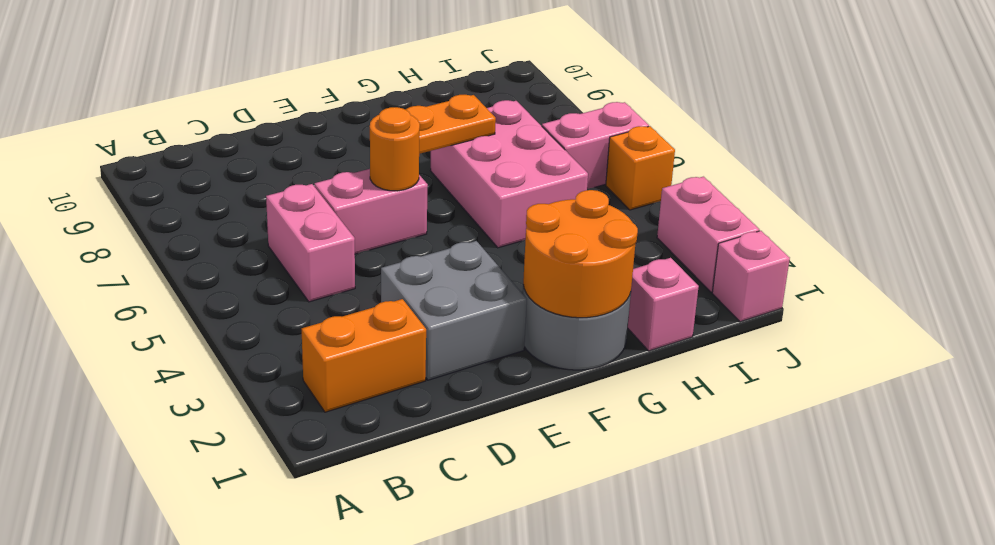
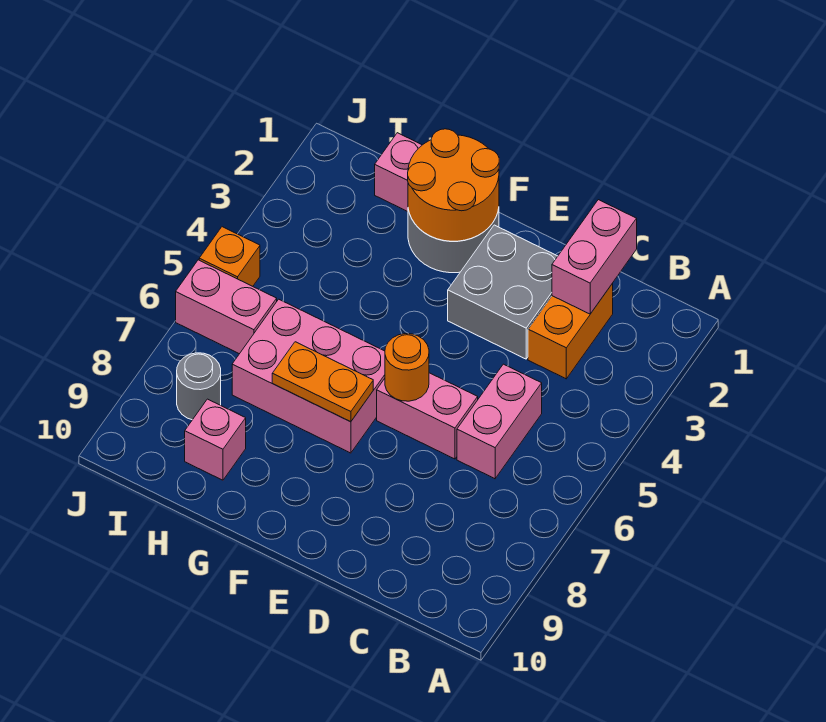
orange brick B2:C2 level 1 -> orange brick C2:C3 level 1
pink brick G5:H7 level 1 -> pink brick F6:H7 level 1
none -> grey round brick I8 level 1
pink brick J1 level 1 -> pink brick H9 level 1
pink brick J2:J3 level 1 -> pink brick C1:C2 level 2

